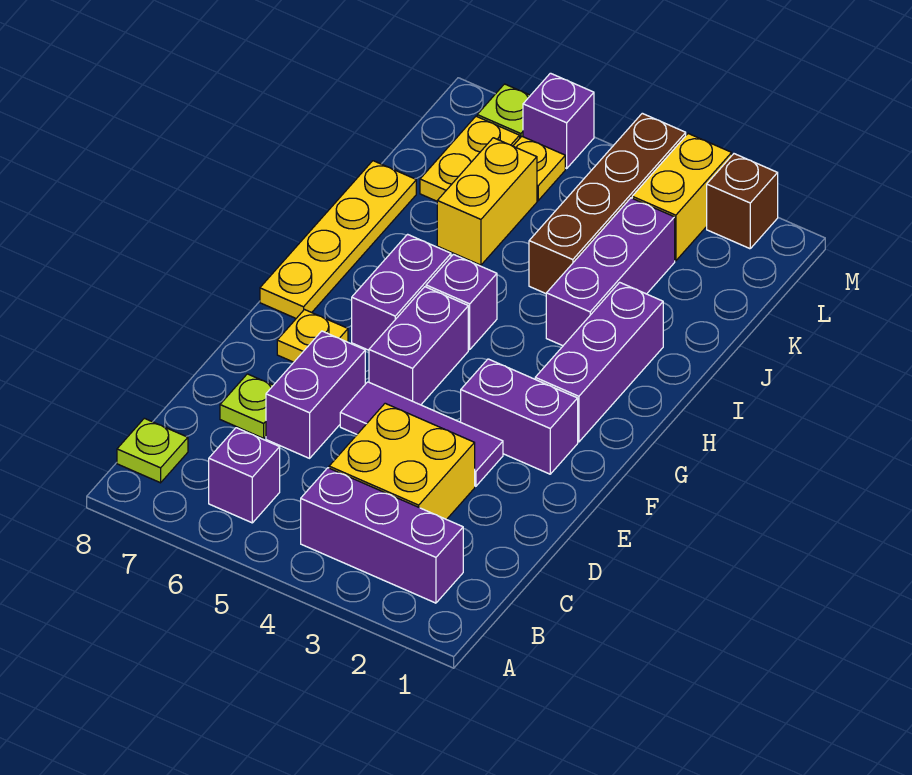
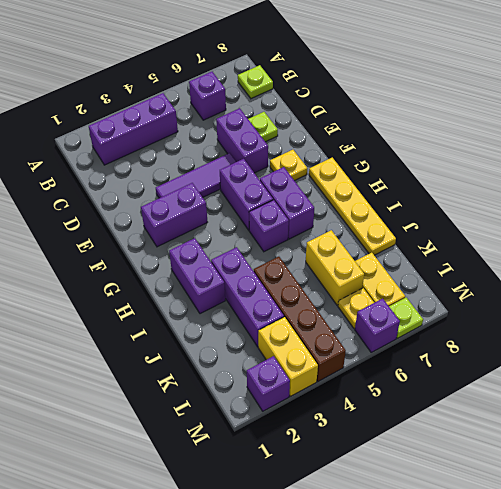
yellow brick C3:D4 level 1 -> none
purple brick G2:I2 level 1 -> purple brick H2:I2 level 1
brown brick M2 level 1 -> purple brick M2 level 1

